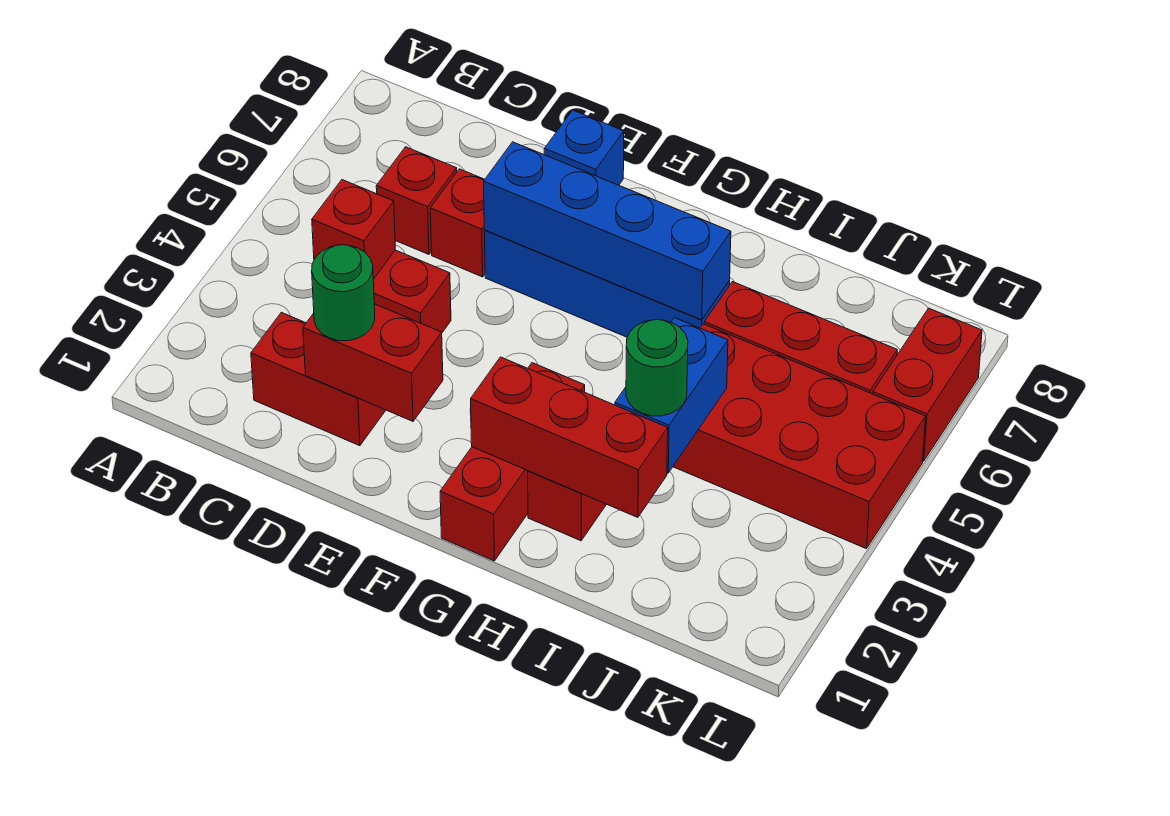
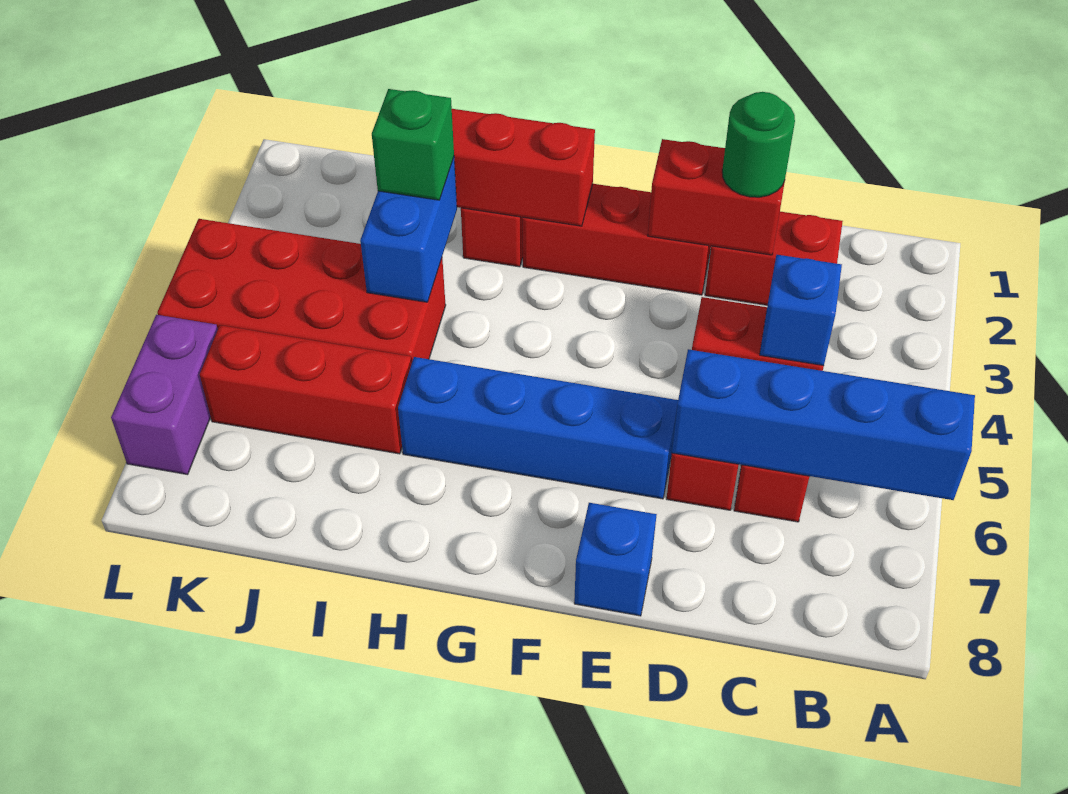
red brick C4 level 2 -> blue brick C4 level 2
blue brick E6:H6 level 2 -> blue brick A6:D6 level 2
red brick G1:G3 level 1 -> red brick E2:G2 level 1
green round brick I3 level 3 -> green brick I3 level 3
red brick L6:L7 level 1 -> purple brick L6:L7 level 1

